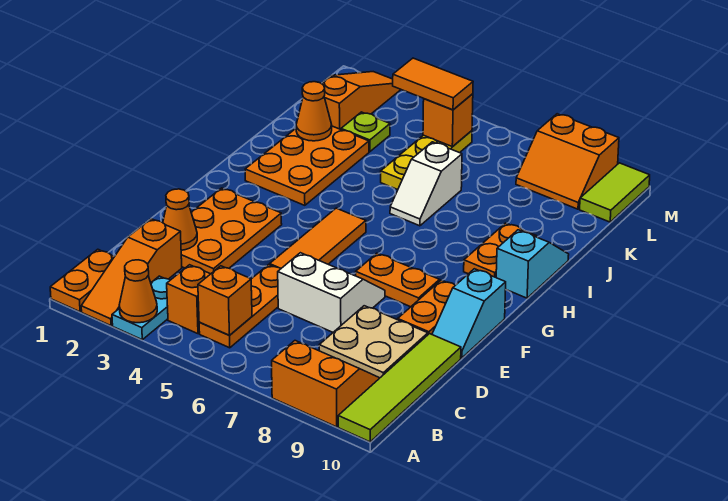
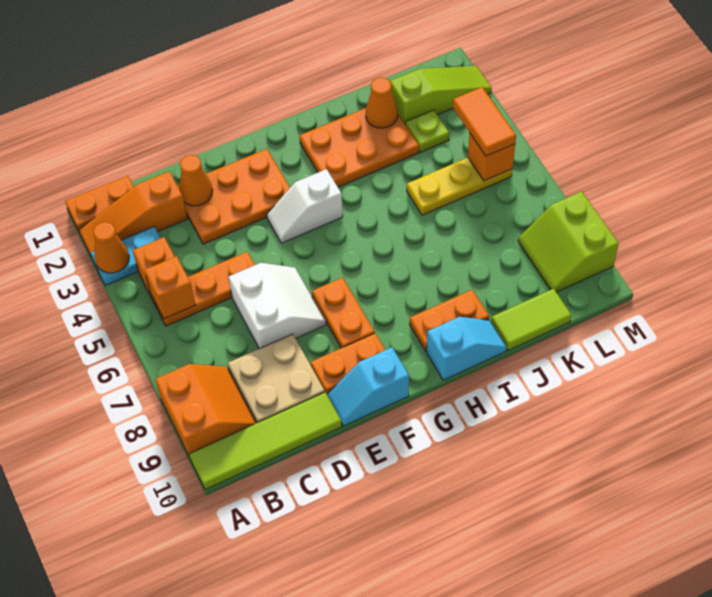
orange tile E5:G5 level 1 -> none
white slope I6:J6 level 1 top J -> white slope F4:G4 level 1 top G
orange slope K2:M2 level 1 top K -> lime slope K2:M2 level 1 top K
orange slope L8:M9 level 1 top M -> lime slope L8:M9 level 1 top M
lime tile L10:M10 level 1 -> lime tile J10:K10 level 1

